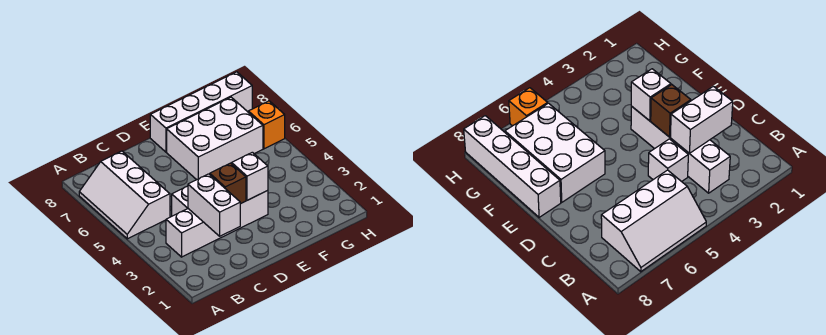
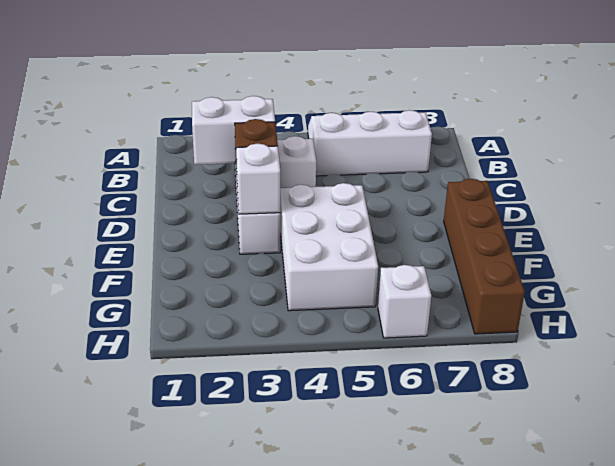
white brick E6:G7 level 1 -> white brick E4:G5 level 1
white brick E8:H8 level 1 -> brown brick E8:H8 level 1
orange brick H6 level 1 -> white brick H6 level 1

